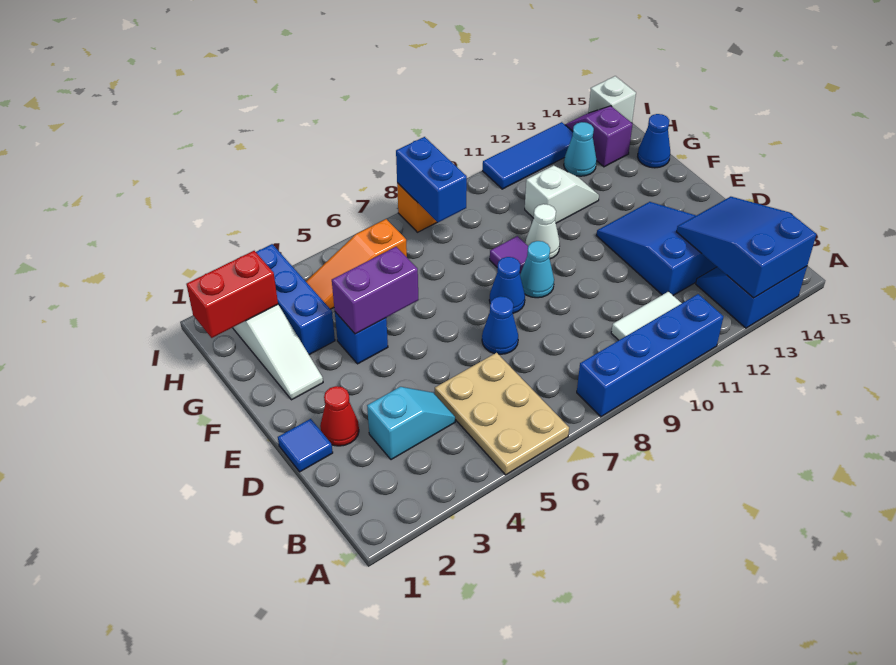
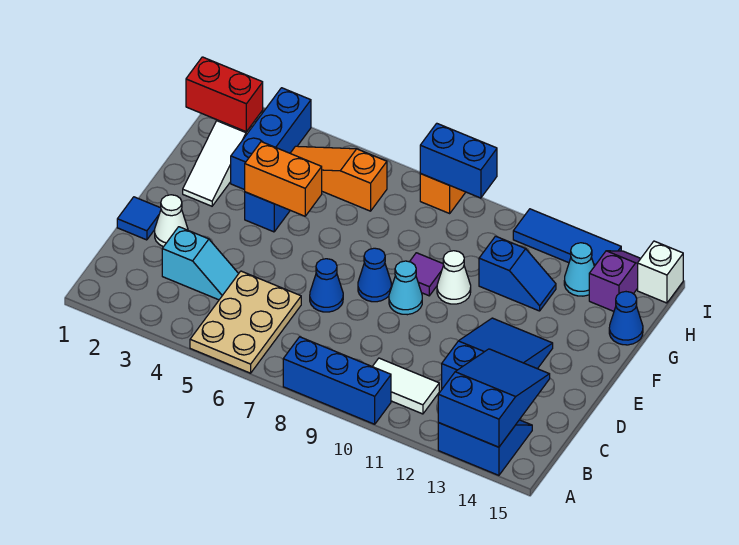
blue brick A8:A11 level 1 -> blue brick A8:A10 level 1
red cone D2 level 1 -> white cone D2 level 1
purple brick F4:F5 level 2 -> orange brick F4:F5 level 2
white slope G11:G12 level 1 top 11 -> blue slope G11:G12 level 1 top 11
blue brick H8:I8 level 2 -> blue brick I8:I9 level 2

